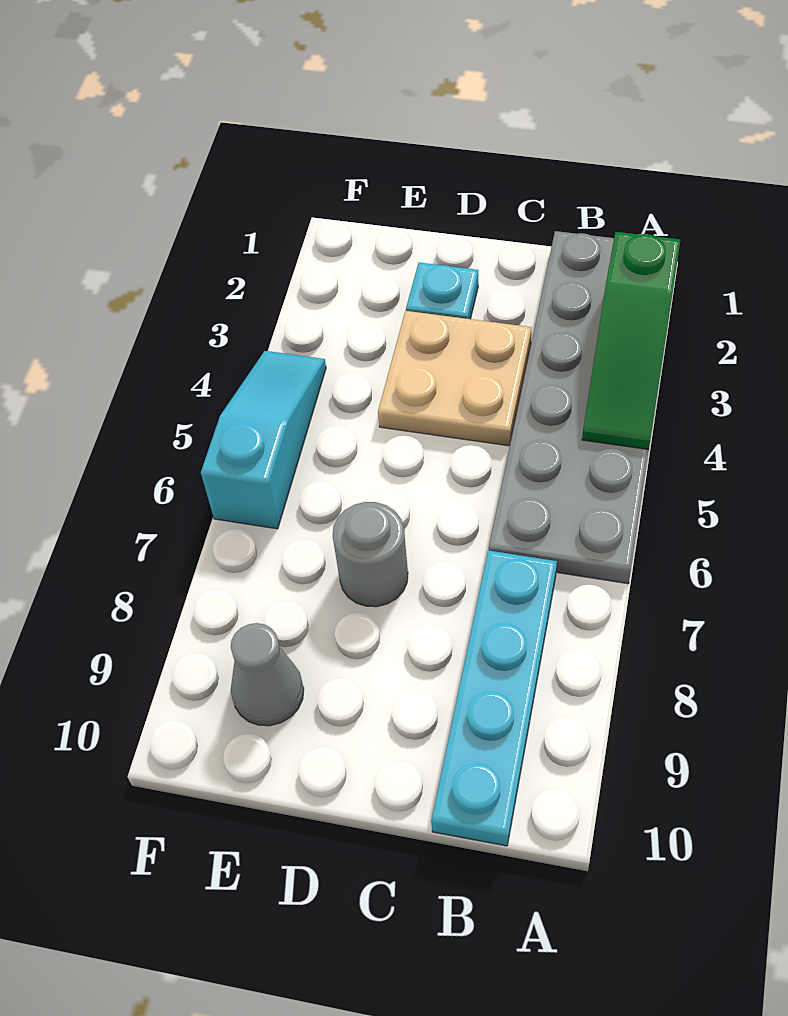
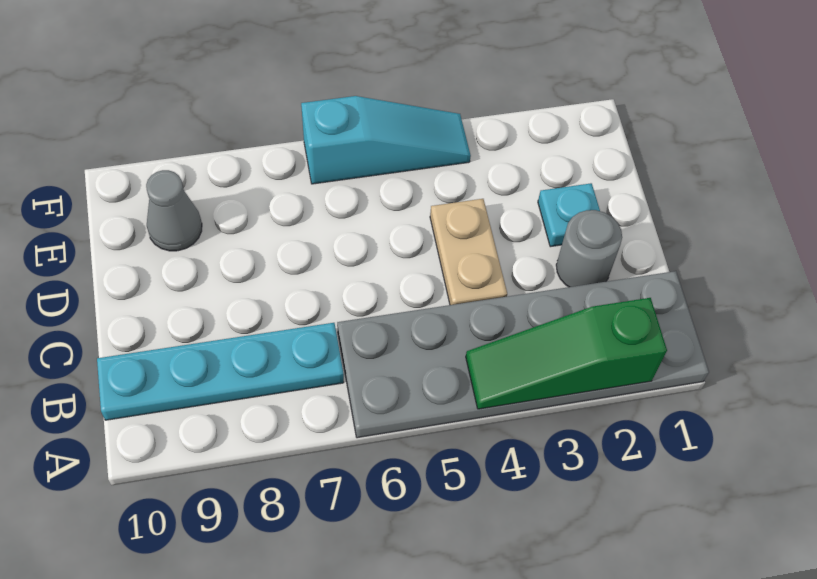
tan plate C3:D4 level 1 -> tan plate C4:D4 level 1
grey round brick D7 level 1 -> grey round brick C2 level 1

